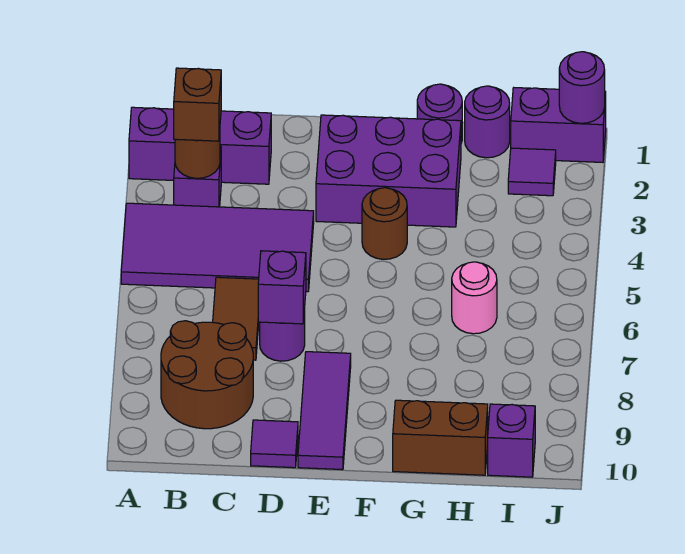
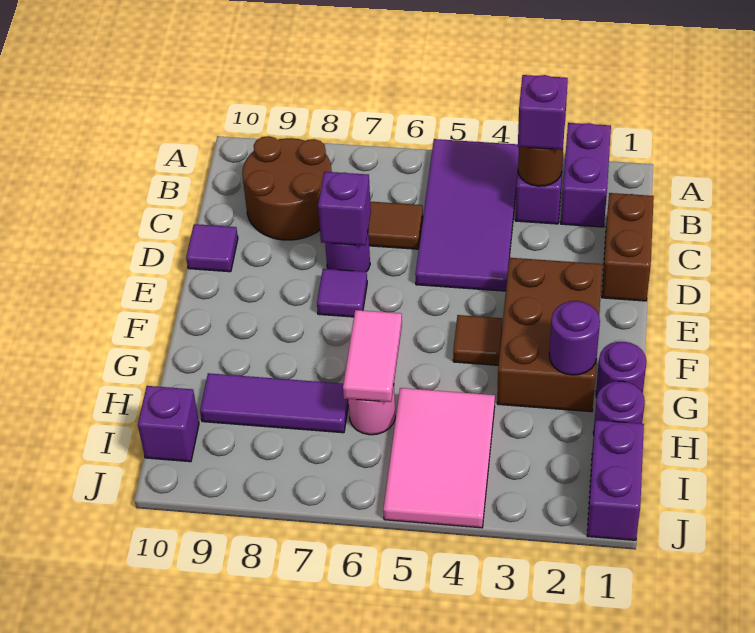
purple brick A2:C2 level 1 -> purple brick A2:B2 level 1
brown brick B3 level 3 -> purple brick B3 level 3
purple brick E2:G3 level 1 -> brown brick E2:G3 level 1
purple tile E8:E10 level 1 -> purple tile H7:H9 level 1
brown round brick F4 level 1 -> brown tile F4 level 1
none -> pink tile G6:H6 level 2
brown brick G10:H10 level 1 -> brown brick C1:D1 level 1
none -> pink tile H4:J5 level 1
purple tile I2 level 1 -> purple tile E7 level 1
purple round brick J1 level 2 -> purple round brick G2 level 2

